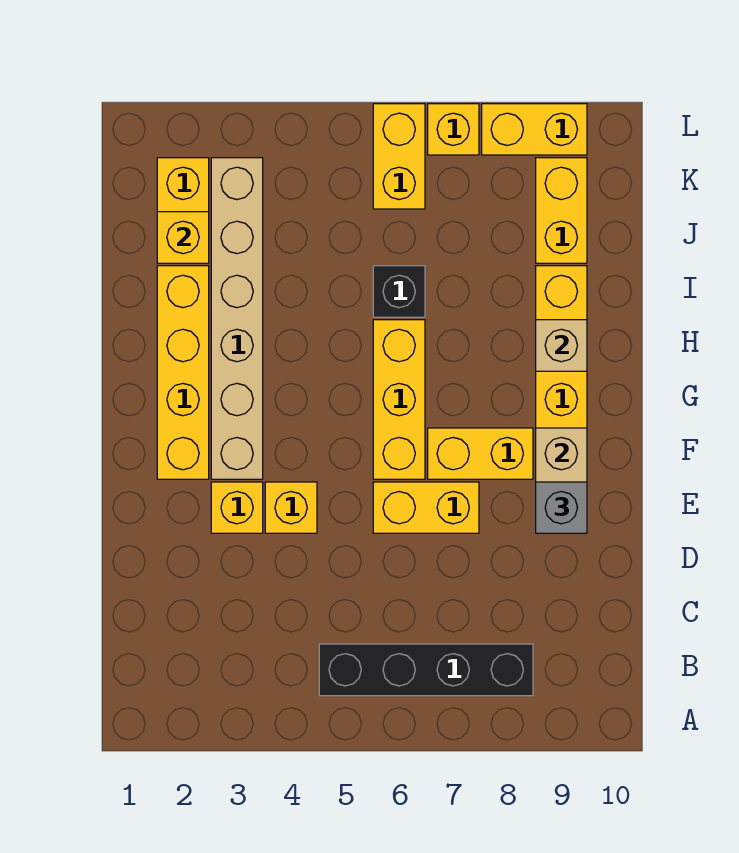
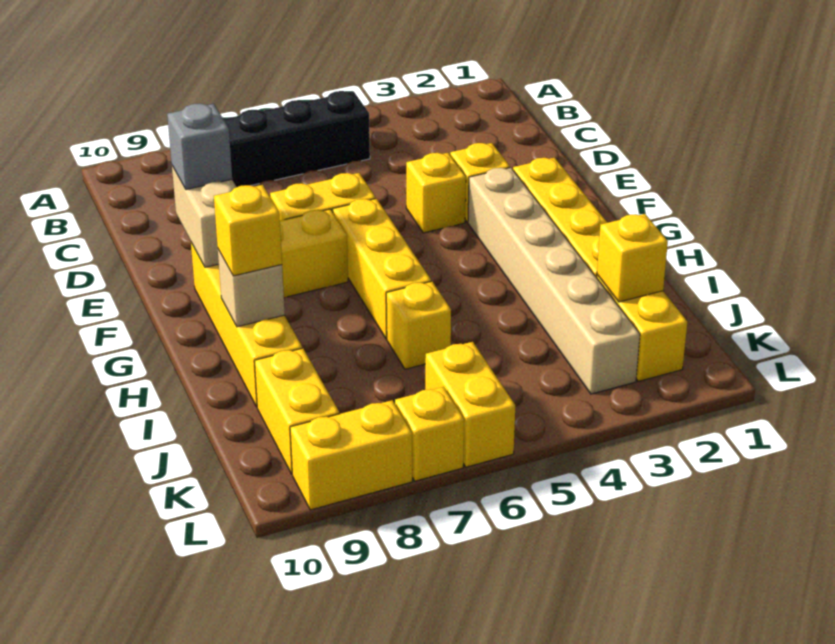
none -> yellow brick H9 level 3
black brick I6 level 1 -> yellow brick I6 level 1

